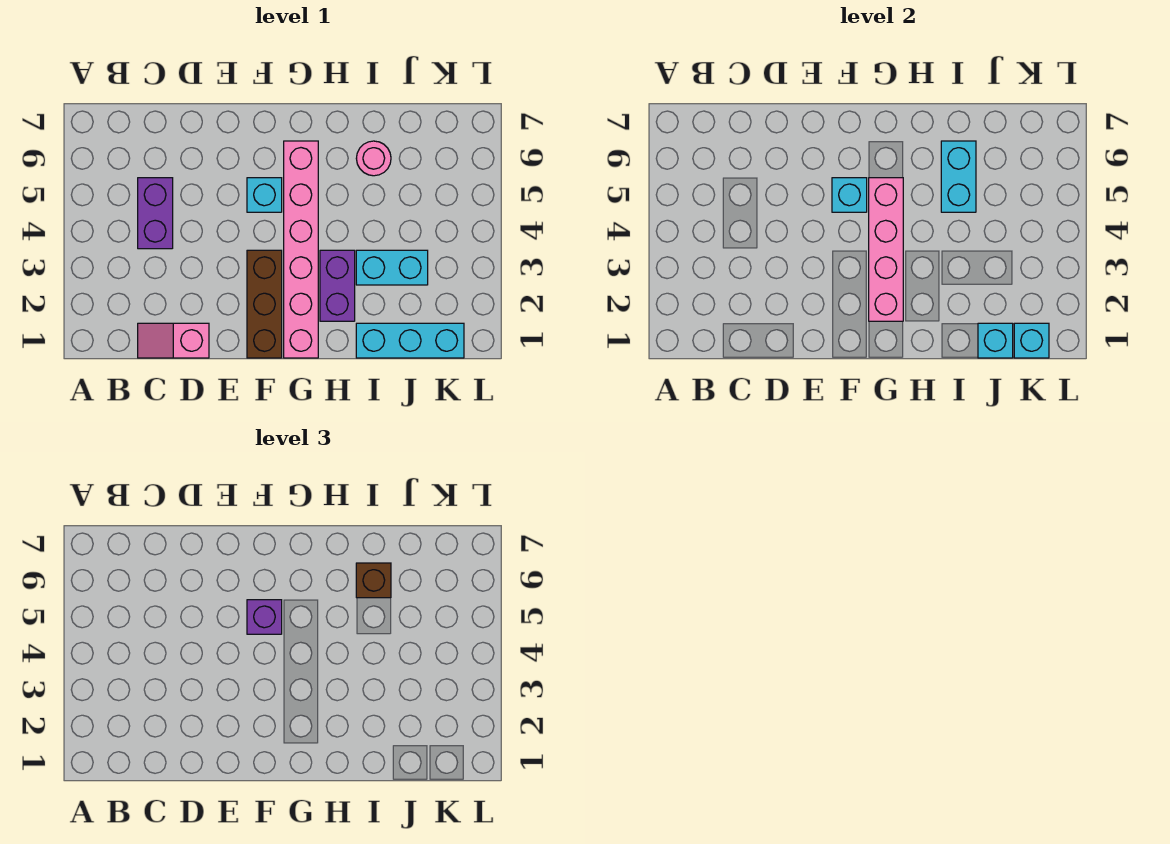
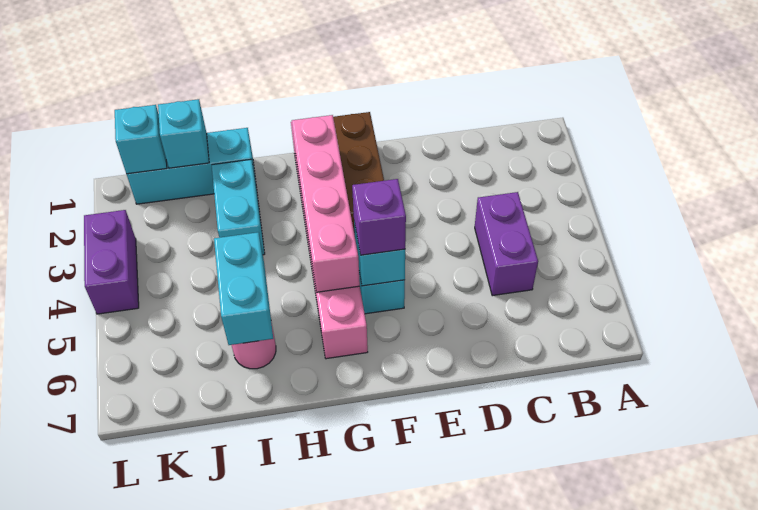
pink slope C1:D1 level 1 top D -> none
purple brick H2:H3 level 1 -> purple brick L3:L4 level 1
cyan brick I3:J3 level 1 -> cyan brick I2:I3 level 1
brown brick I6 level 3 -> none

